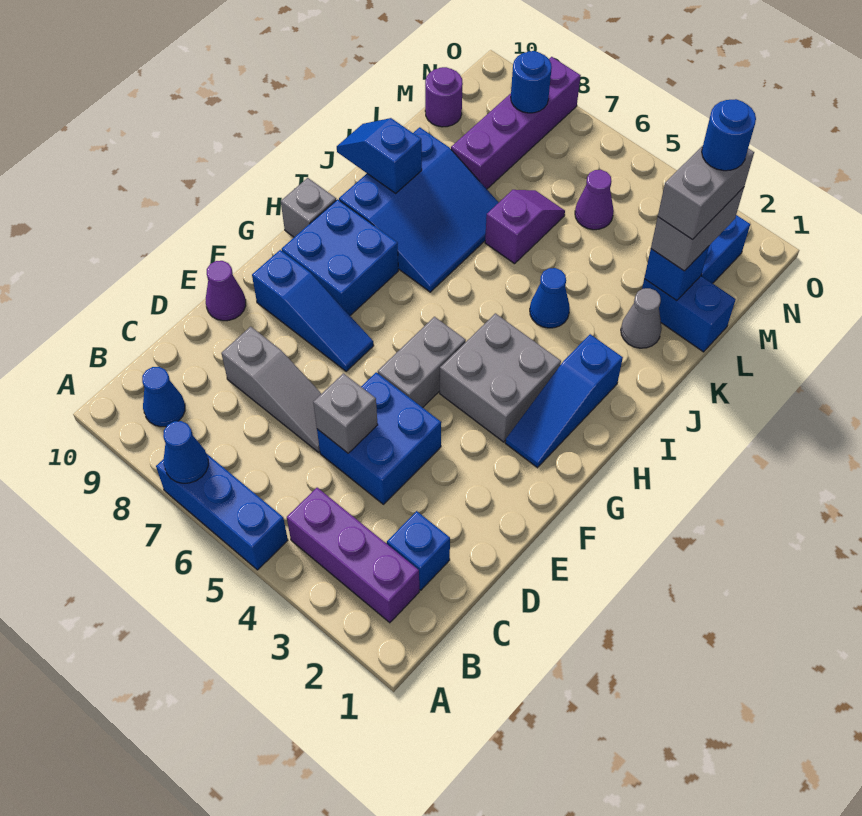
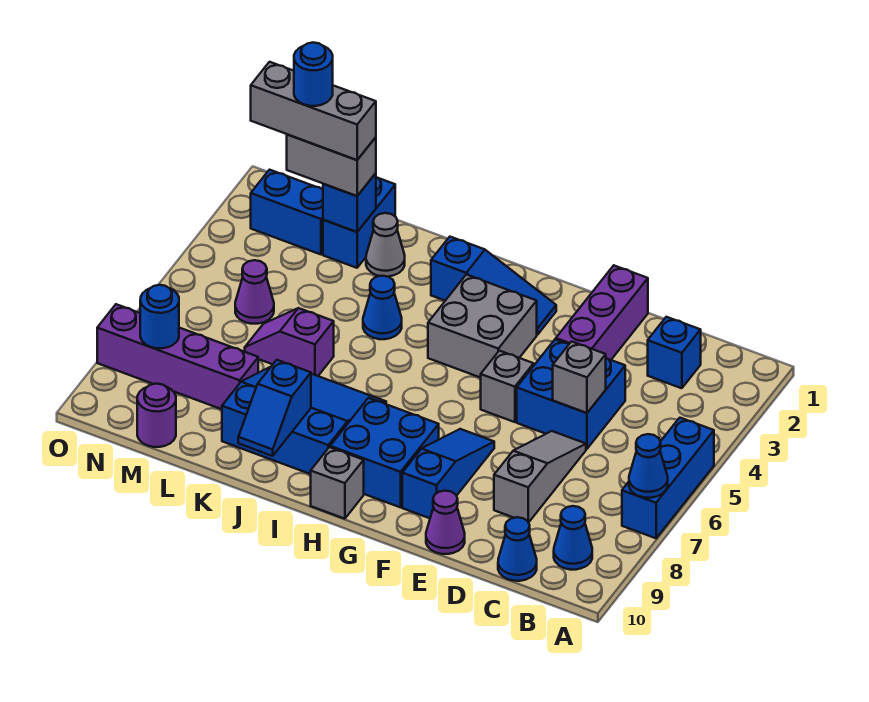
purple brick B2:B4 level 1 -> purple brick E1:E3 level 1
none -> blue cone C10 level 1
grey brick F5:G5 level 1 -> grey brick F5 level 1
grey brick L2:M2 level 4 -> grey brick L2:N2 level 4

